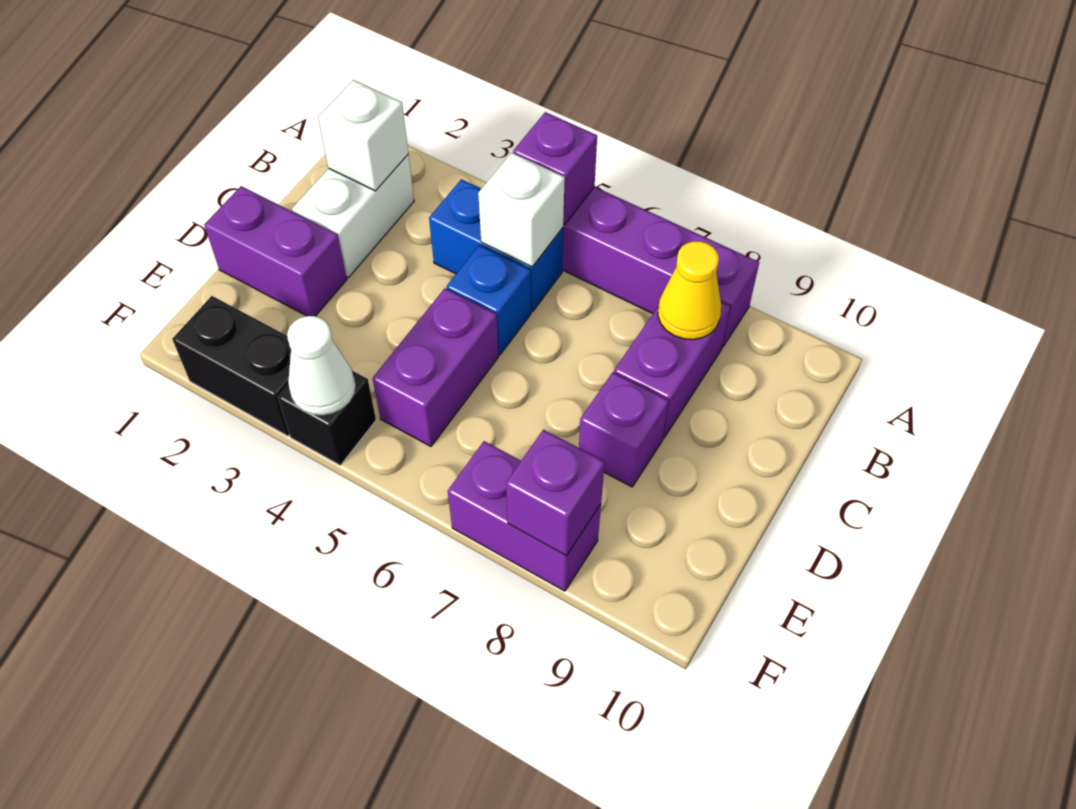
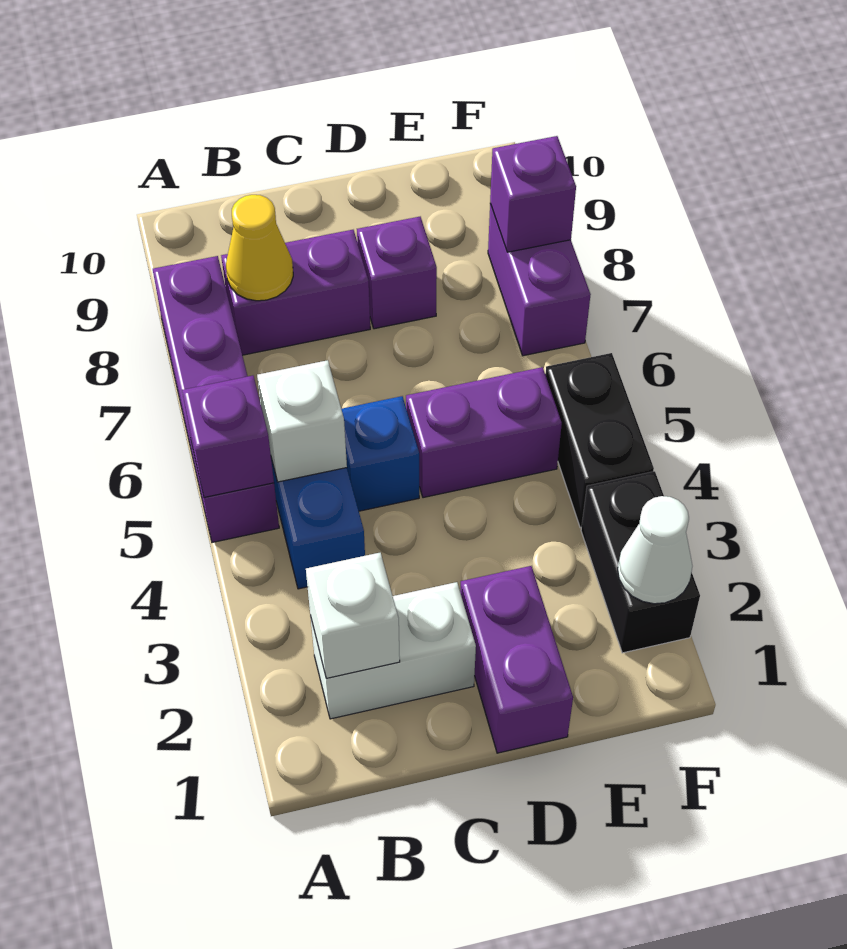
black brick F4 level 1 -> black brick F4:F5 level 1
white cone F4 level 2 -> white cone F2 level 2

